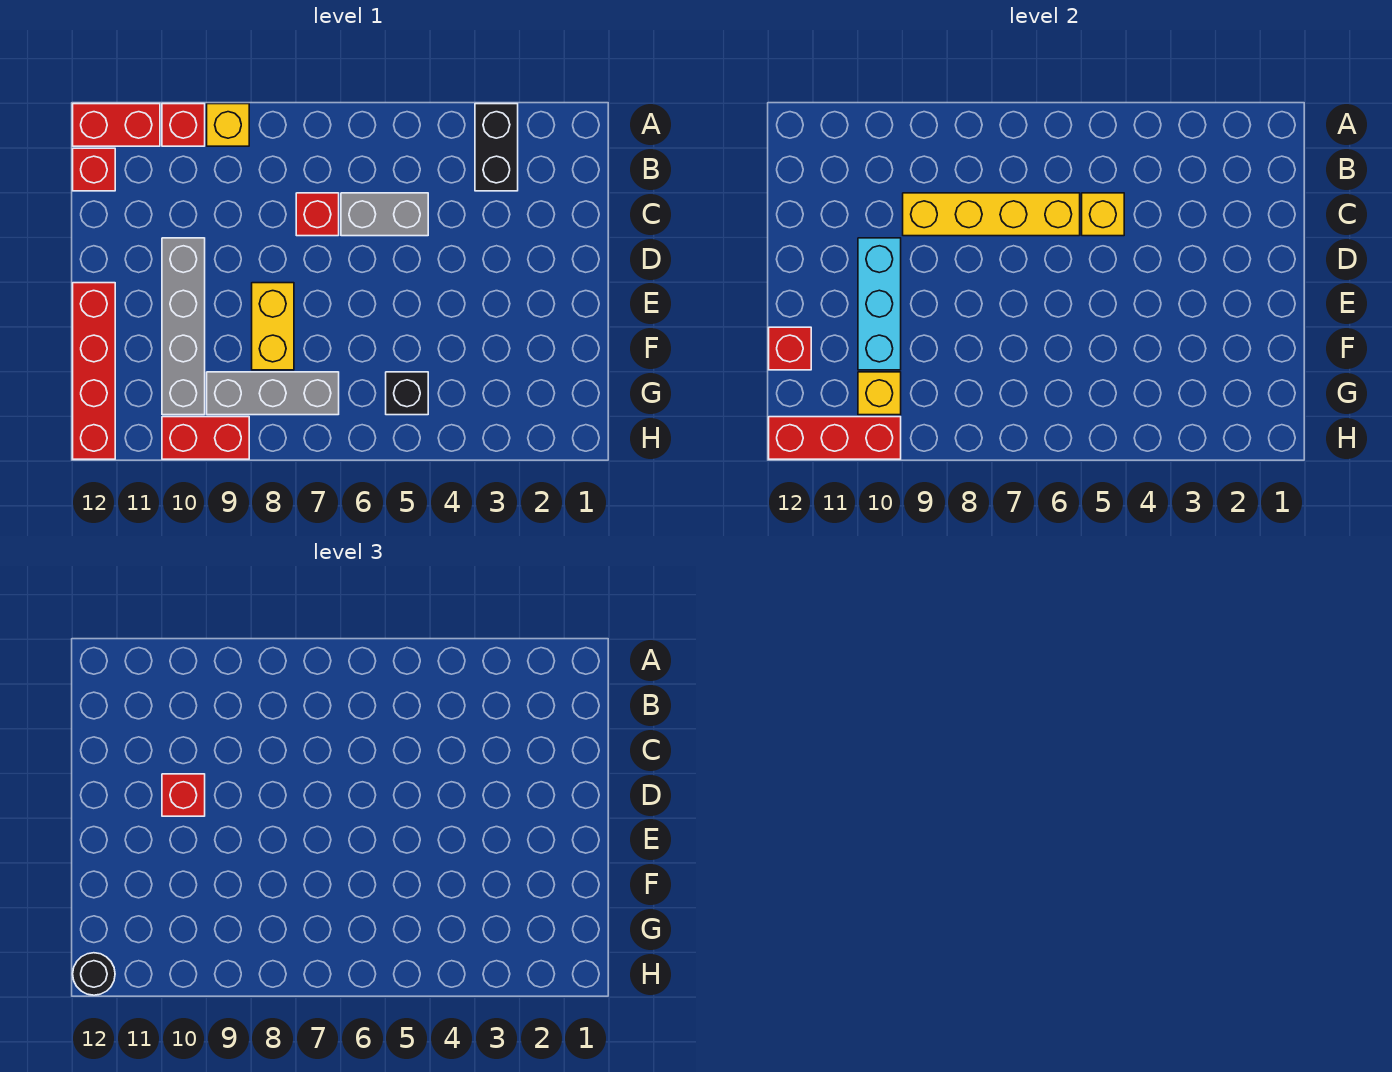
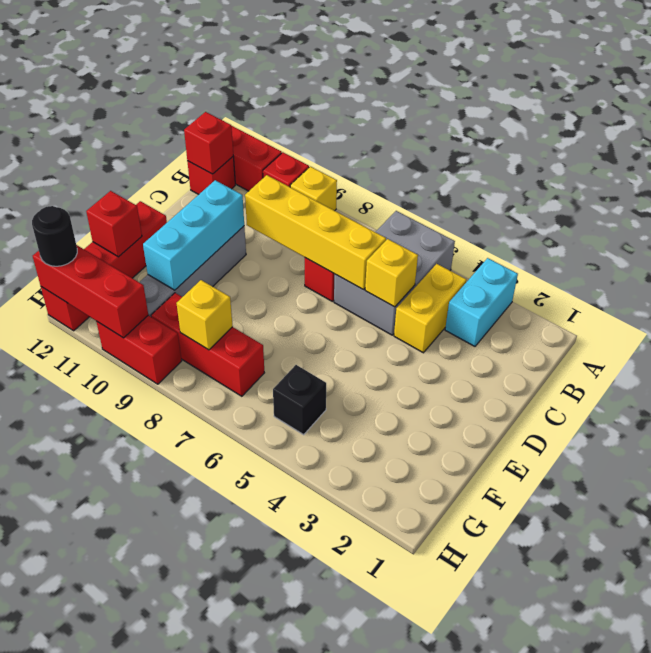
black brick A3:B3 level 1 -> cyan brick A3:B3 level 1
grey brick C5:C6 level 1 -> grey brick A5:C6 level 1
red brick D10 level 3 -> red brick B12 level 2
yellow brick E8:F8 level 1 -> yellow brick B4:C4 level 1
grey brick G7:G9 level 1 -> red brick G7:G9 level 1
yellow brick G10 level 2 -> yellow brick G8 level 2

